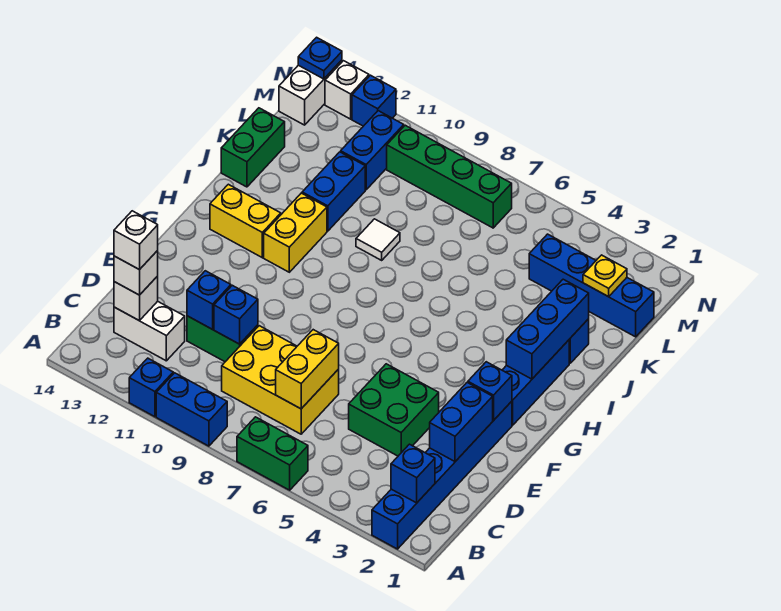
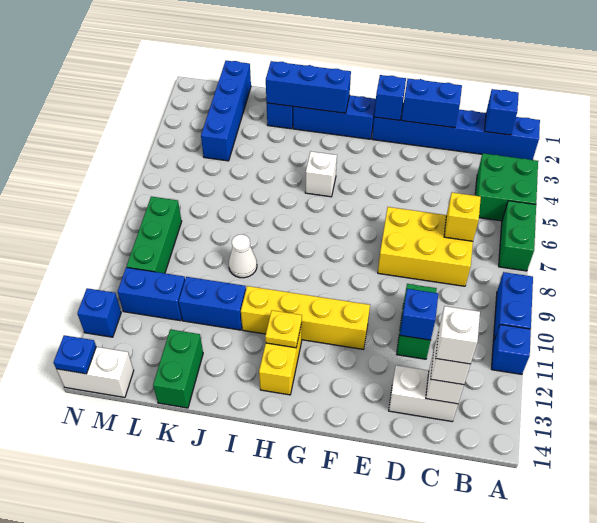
yellow brick C7:D9 level 1 -> yellow brick C7:E8 level 1
yellow brick C7:D7 level 2 -> yellow brick C7 level 2
white brick C12:C13 level 1 -> white brick C13:D13 level 1
green brick D4:E5 level 1 -> green brick A4:B5 level 1
blue brick D10 level 2 -> none
yellow brick H11:I11 level 1 -> yellow brick F11:I11 level 1
white tile J9 level 1 -> white cone J9 level 1
green brick J14:K14 level 1 -> green brick K13:K14 level 1
yellow plate L2 level 2 -> yellow plate H12 level 2
green brick M7:M10 level 1 -> green brick M8:M10 level 1
white brick N13 level 1 -> white brick H5 level 1

